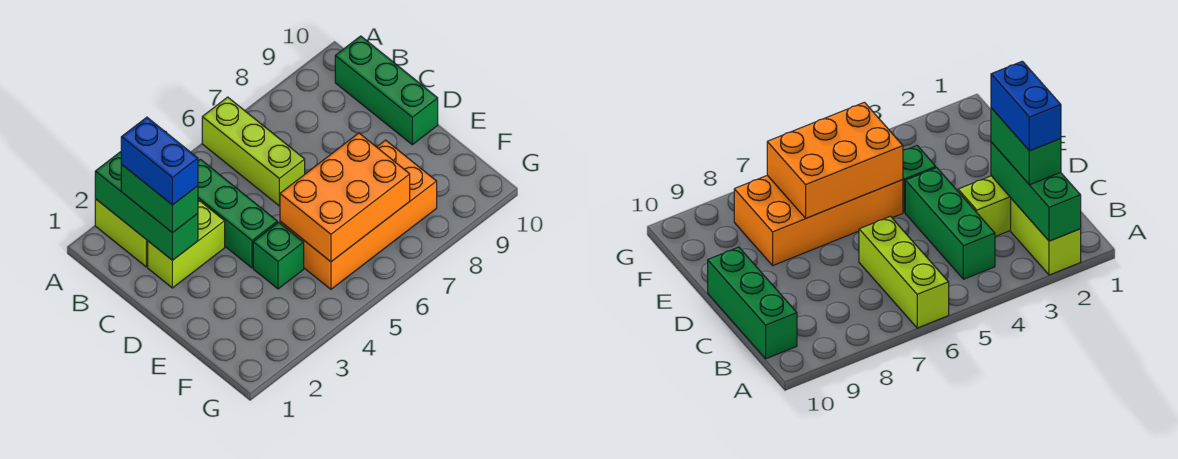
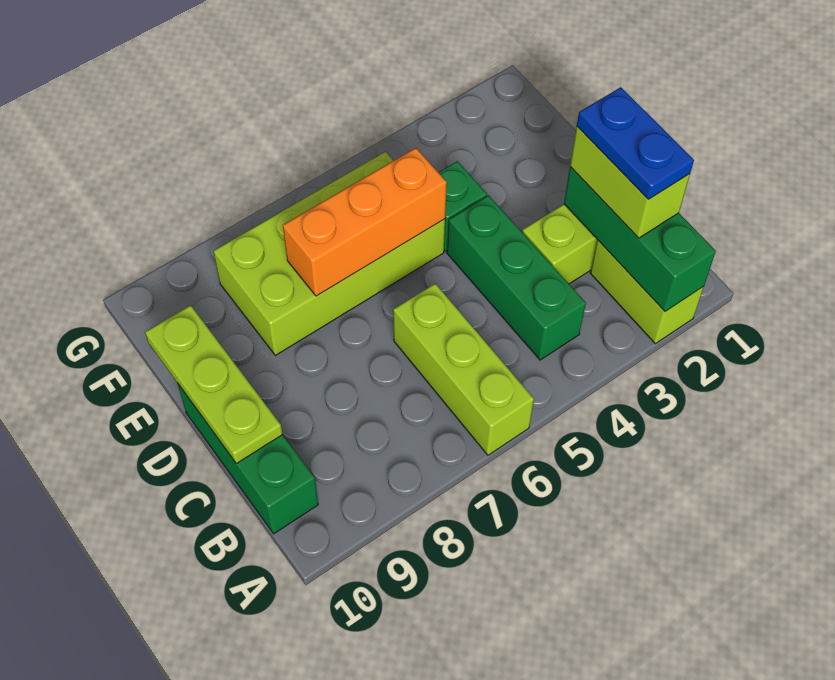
green brick B2:C2 level 3 -> lime brick B2:C2 level 3
blue brick B2:C2 level 4 -> blue plate B2:C2 level 4
none -> lime plate C10:E10 level 2
orange brick E5:F8 level 1 -> lime brick E5:F8 level 1
orange brick E5:F7 level 2 -> orange brick E5:E7 level 2

